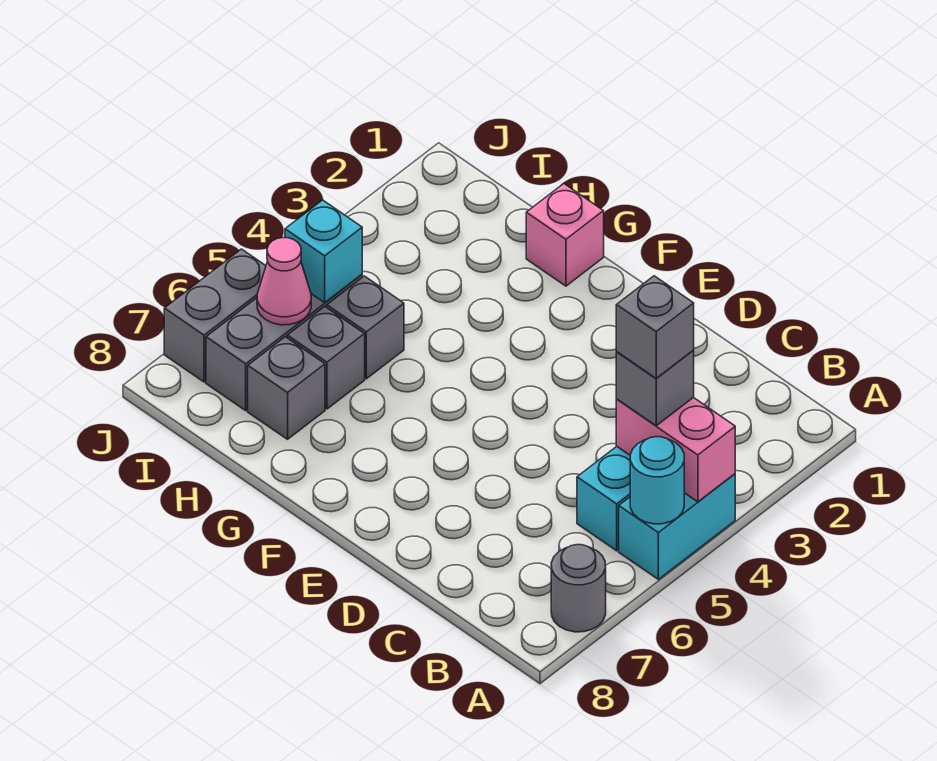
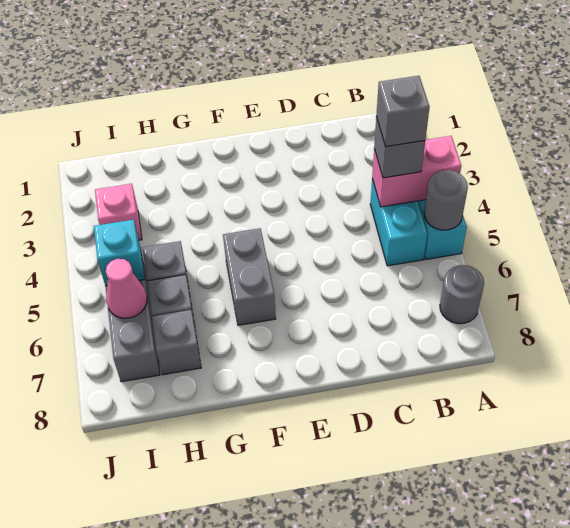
cyan round brick A5 level 2 -> grey round brick A5 level 2
pink brick G1 level 1 -> pink brick I3 level 1
grey brick J6:J7 level 1 -> grey brick F5:F6 level 1

